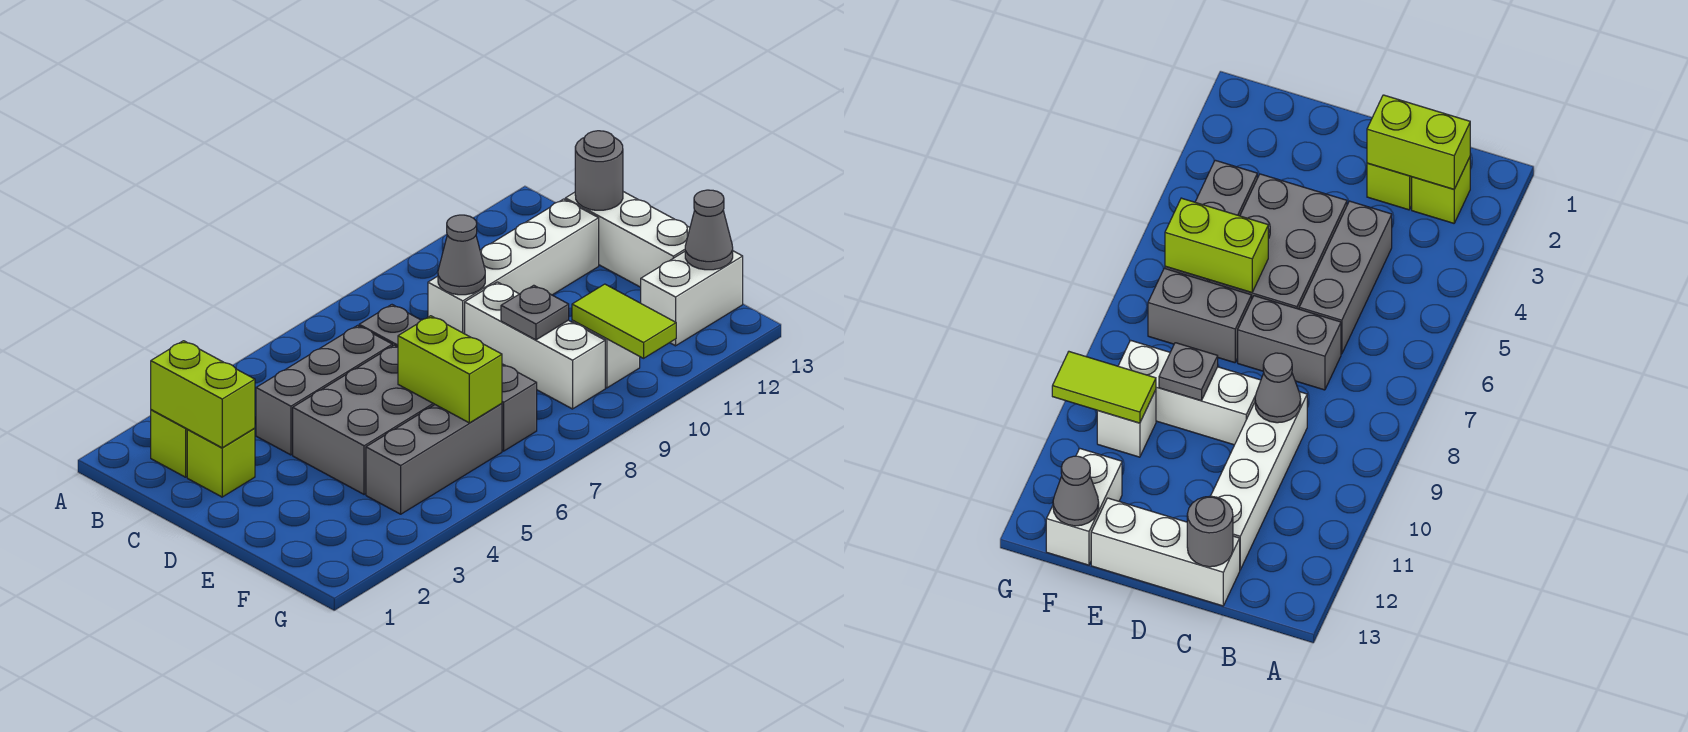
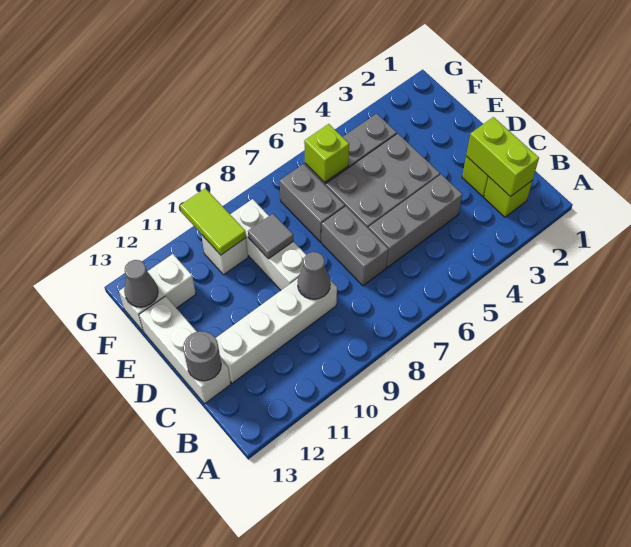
lime brick E6:F6 level 2 -> lime brick F6 level 2
grey plate E9 level 2 -> grey tile E9 level 2

